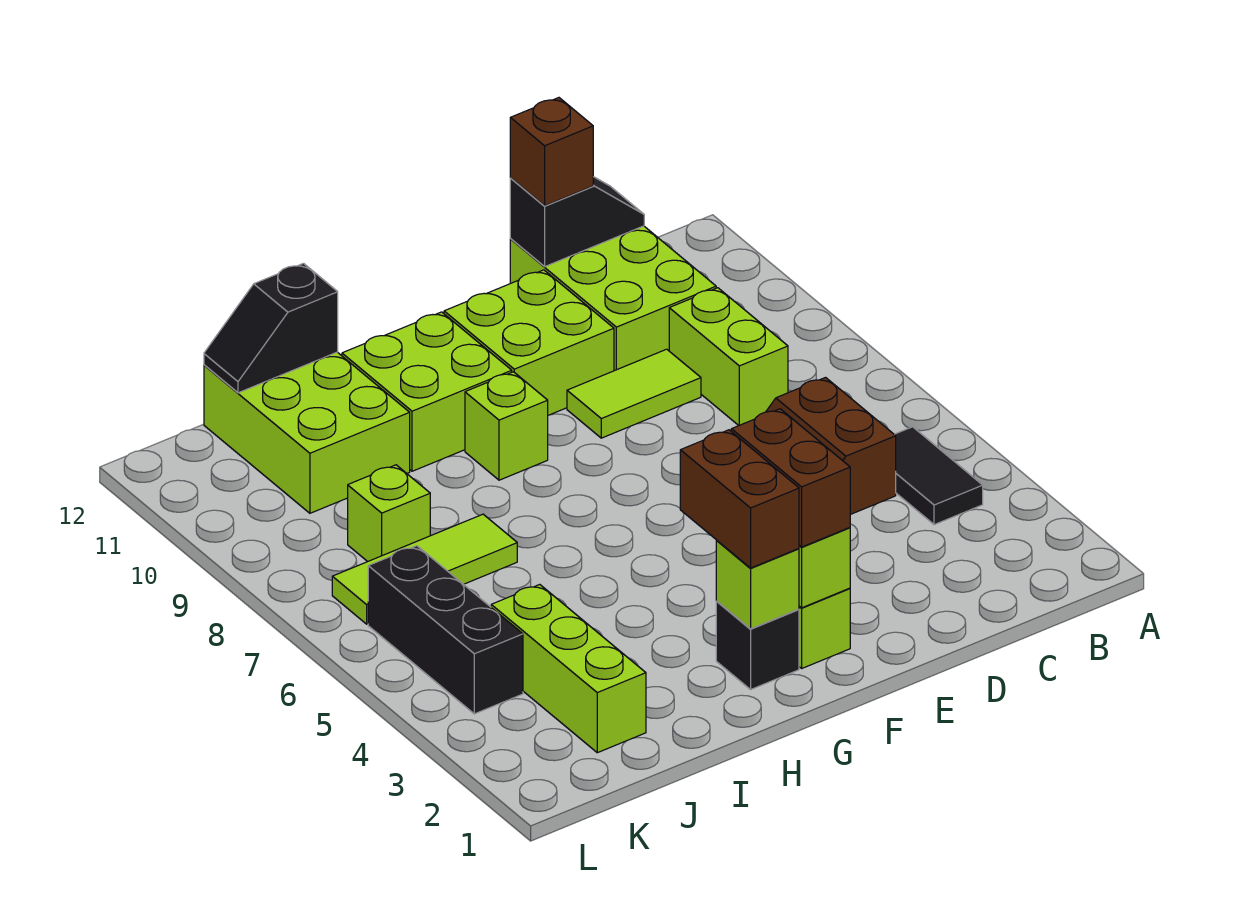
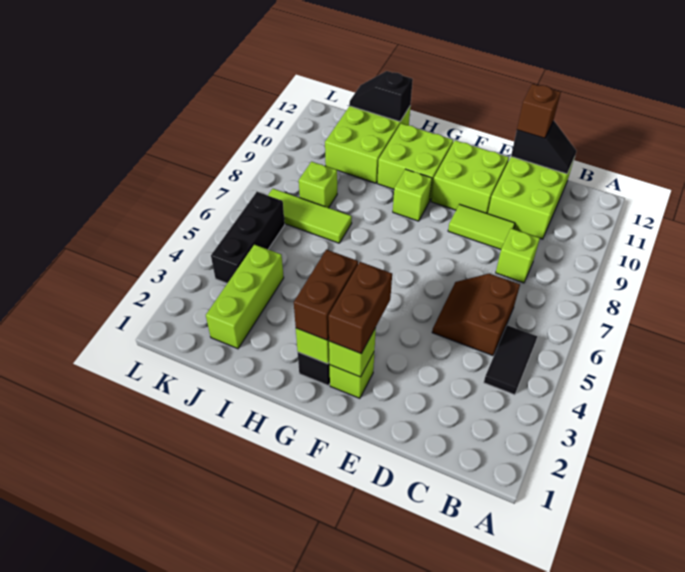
lime brick C8:C9 level 1 -> lime brick C8 level 1

